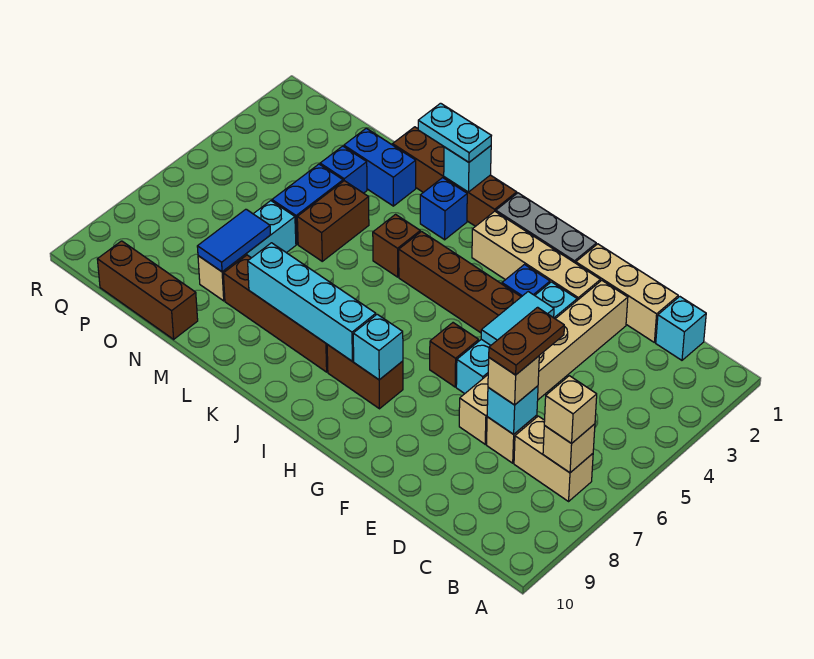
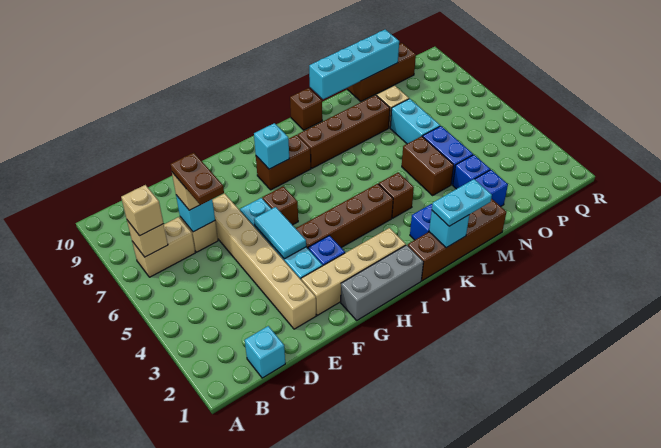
tan brick D1:F1 level 1 -> none
cyan brick I8:L8 level 2 -> cyan brick L10:O10 level 2
none -> brown brick K10 level 1
blue tile N7:N8 level 2 -> none

